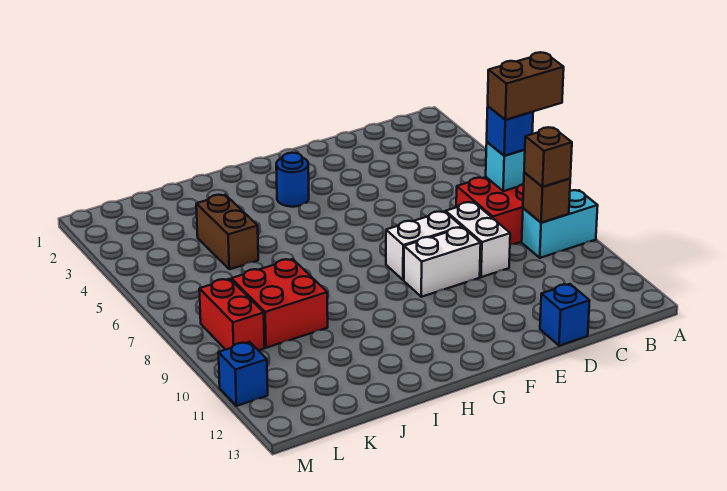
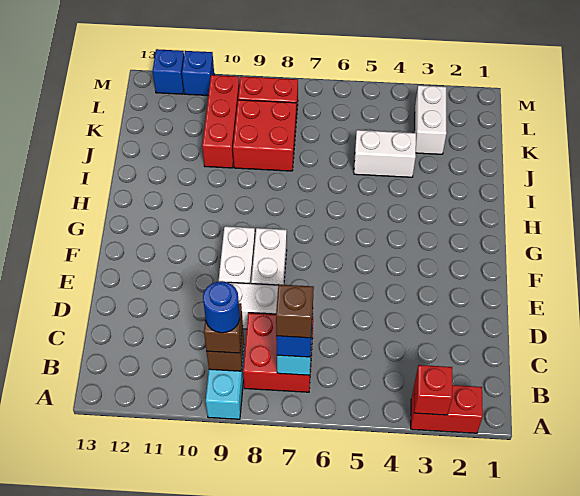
none -> red brick A2:A3 level 1
none -> red brick A3 level 2
brown brick A7:B7 level 4 -> brown brick B7 level 4
blue brick D13 level 1 -> blue brick M12 level 1
blue round brick G3 level 1 -> blue round brick B9 level 4
brown brick J4:J5 level 1 -> white brick J4:J5 level 1
none -> red brick J10:L10 level 1
none -> white brick K3:L3 level 1

